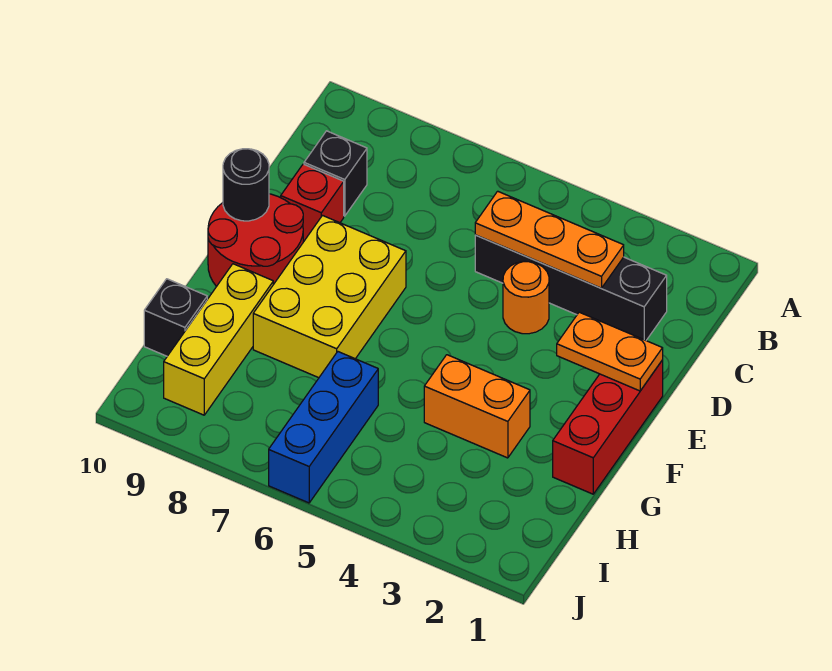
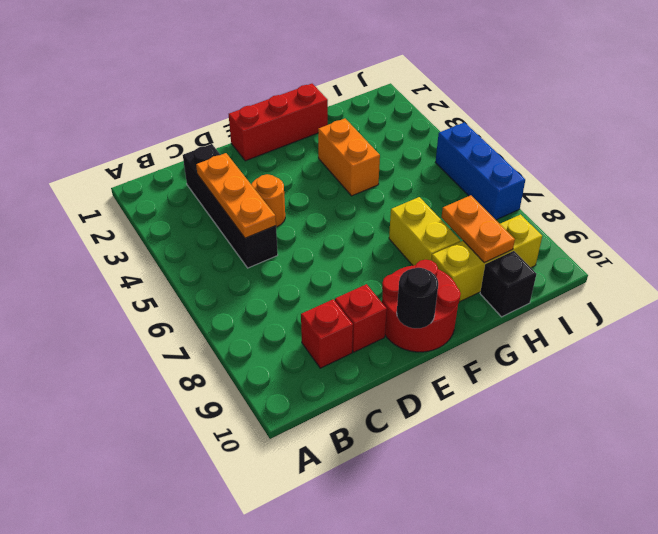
black brick C9 level 1 -> red brick C9 level 1
orange plate E1:E2 level 2 -> orange plate H8:H9 level 2
yellow brick E7:G8 level 1 -> yellow brick G7:G8 level 1
blue brick H6:J6 level 1 -> blue brick J5:J7 level 1

